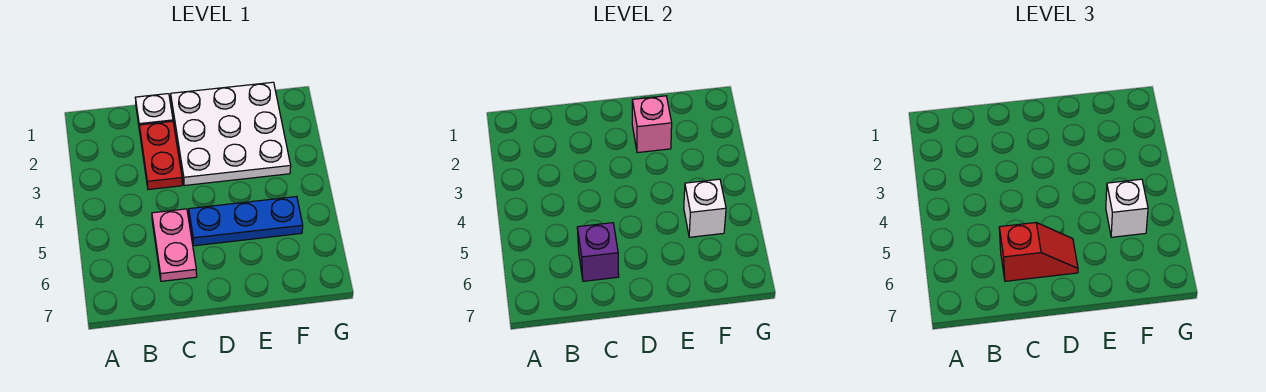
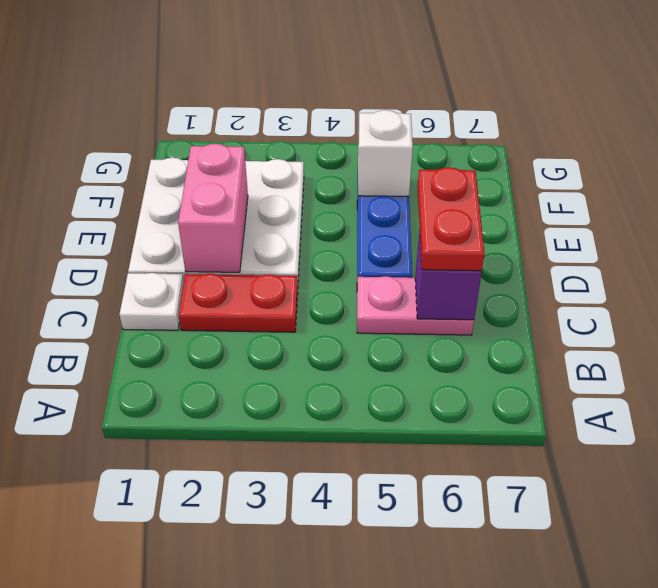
red slope C6:D6 level 3 top C -> red plate C6:D6 level 3
pink brick E2 level 2 -> pink brick D2:E2 level 2
white brick F5 level 3 -> none

